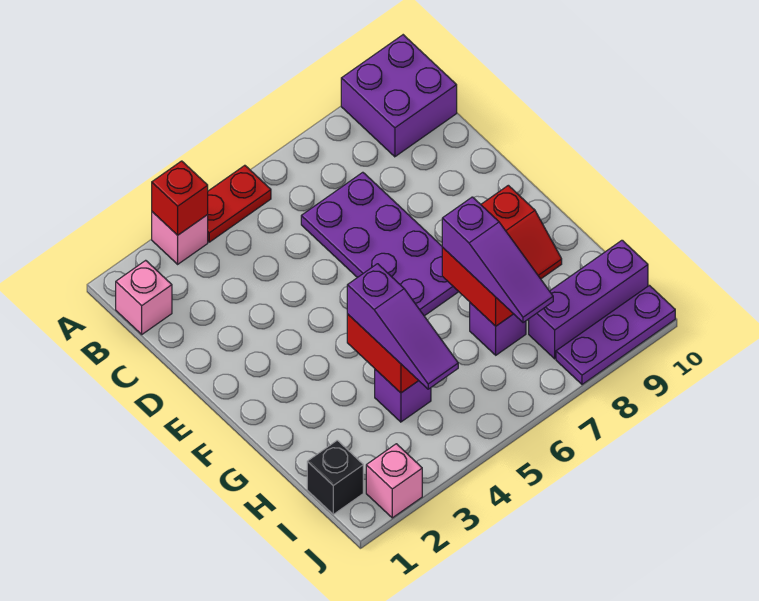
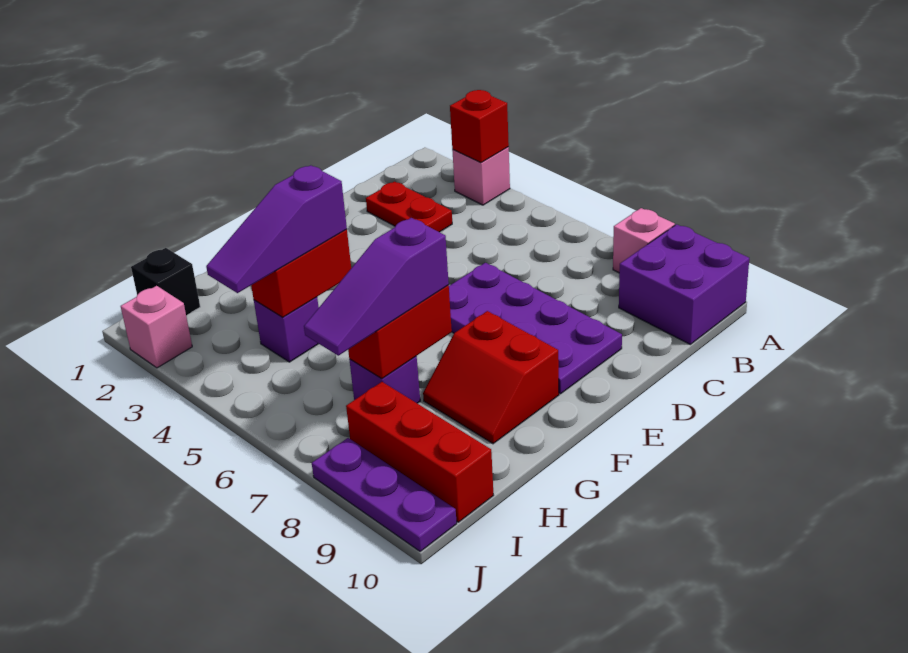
red plate A4:A5 level 1 -> red plate C2:C3 level 1
pink brick B1 level 1 -> pink brick A8 level 1
purple plate C6:F7 level 1 -> purple plate D6:E9 level 1
purple brick I8:I10 level 1 -> red brick I8:I10 level 1

